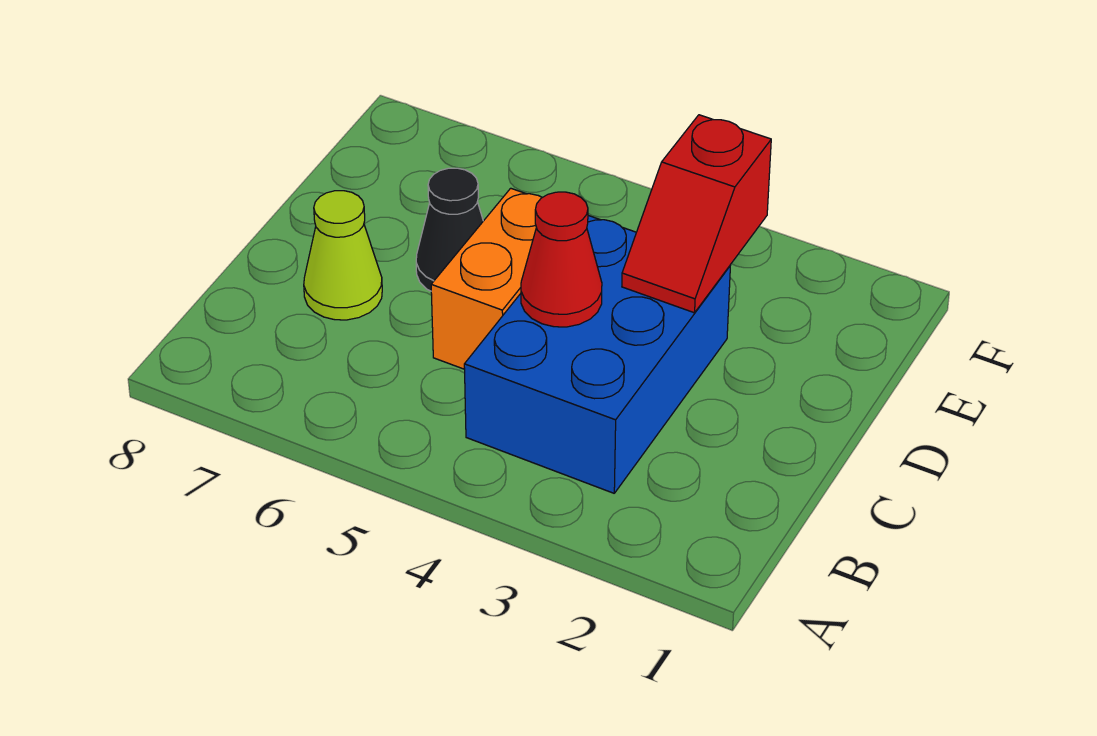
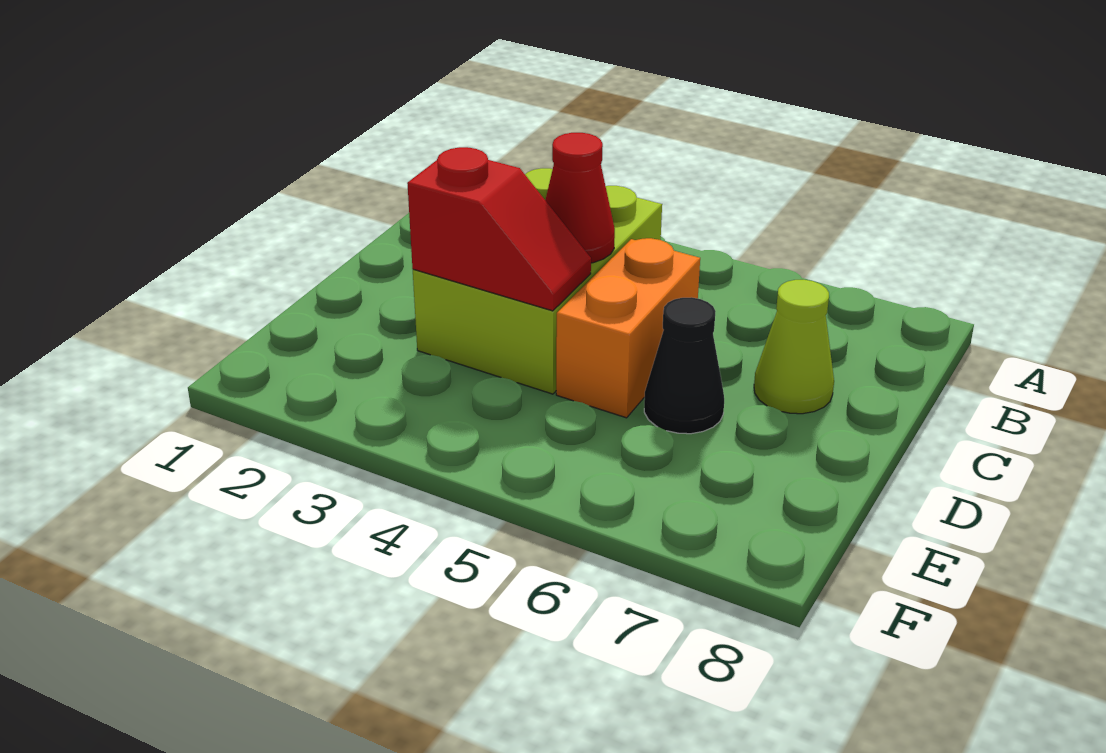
blue brick B3:D4 level 1 -> lime brick B3:D4 level 1
red slope D3:E3 level 2 top E -> red slope D3:D4 level 2 top 3

